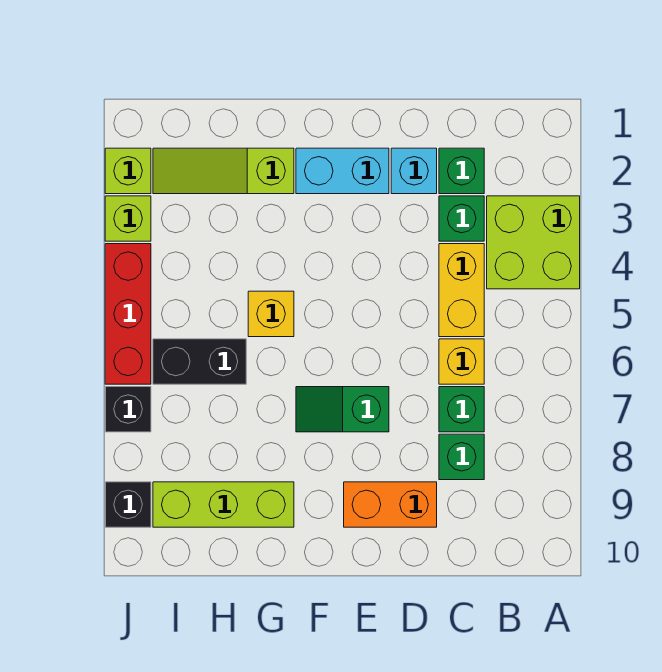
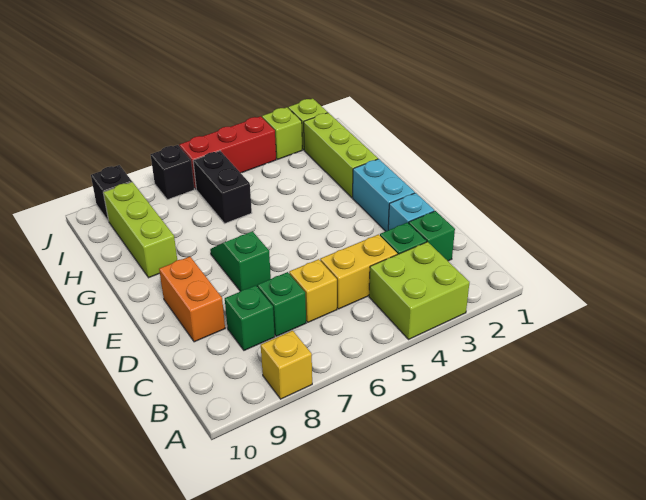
lime slope G2:I2 level 1 top G -> lime brick G2:I2 level 1
yellow brick G5 level 1 -> yellow brick A8 level 1

